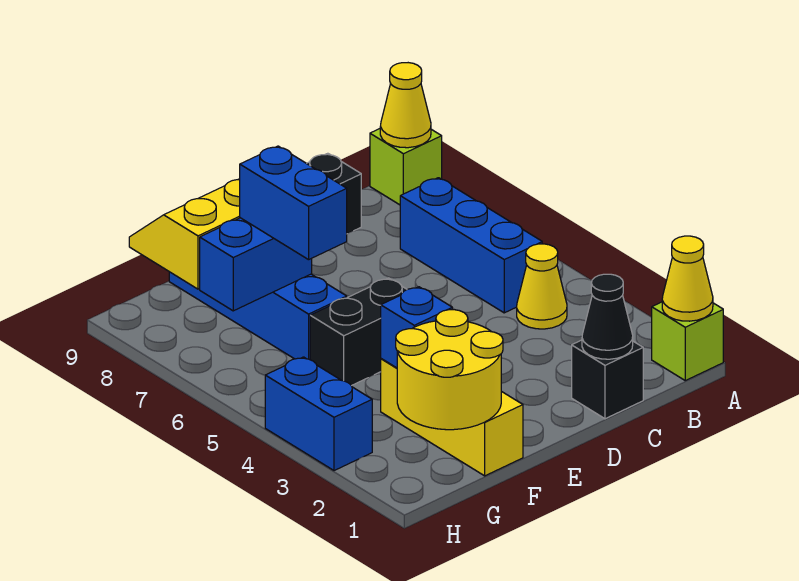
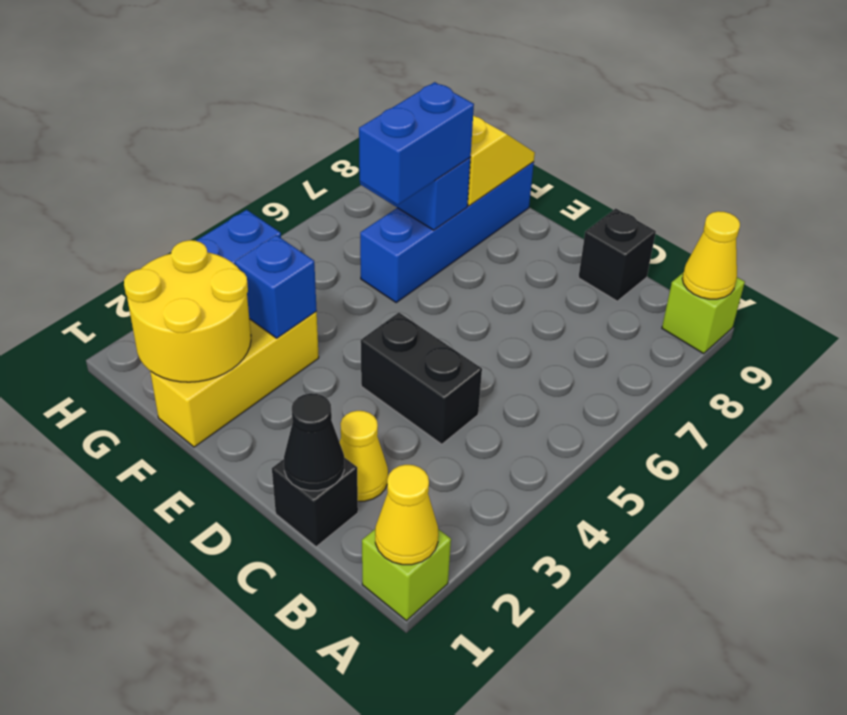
yellow cone B4 level 1 -> yellow cone C2 level 1
blue brick B5:B7 level 1 -> none
black brick E5:F5 level 1 -> black brick C4:D4 level 1

